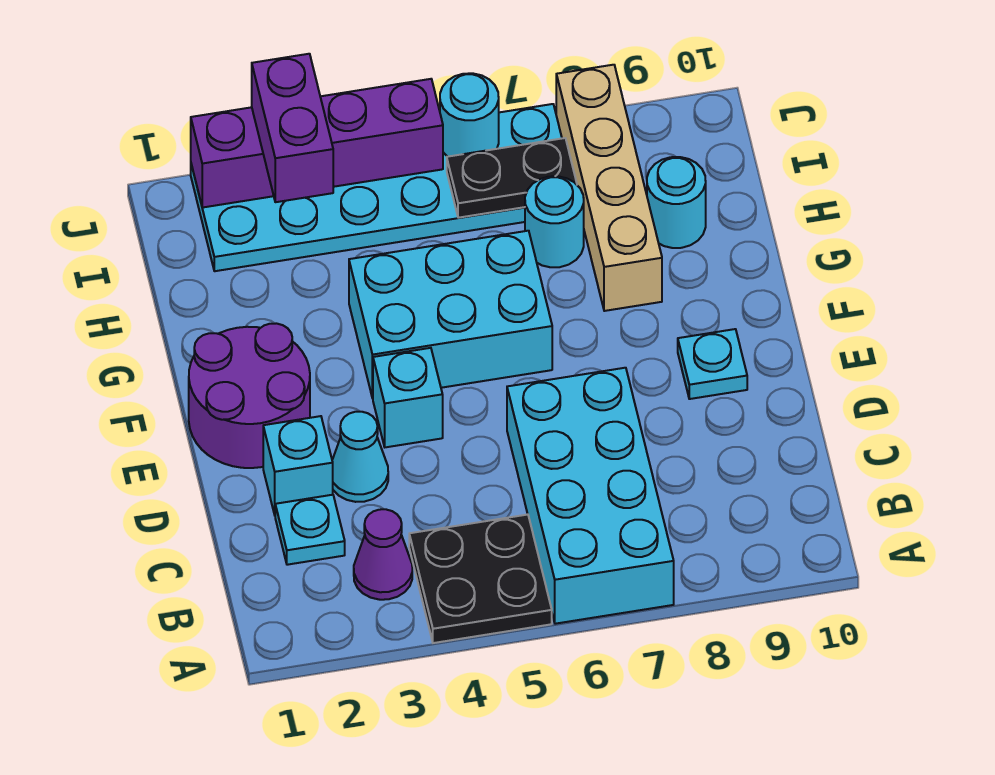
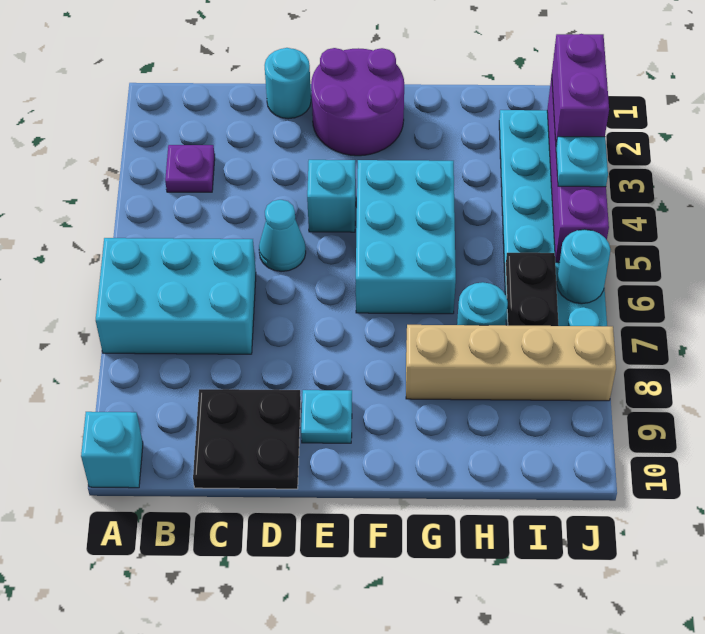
black plate A4:B5 level 1 -> black plate C9:D10 level 1
cyan brick A6:D7 level 1 -> cyan brick A6:C7 level 1
purple cone B3 level 1 -> purple plate B3 level 1
cyan plate C2 level 1 -> cyan plate J4 level 3
cyan brick D2 level 1 -> cyan brick A10 level 1
cyan cone D3 level 1 -> cyan cone D5 level 1
cyan round brick H9 level 1 -> cyan round brick D1 level 1
purple brick I3:J3 level 3 -> purple brick J2:J3 level 3

